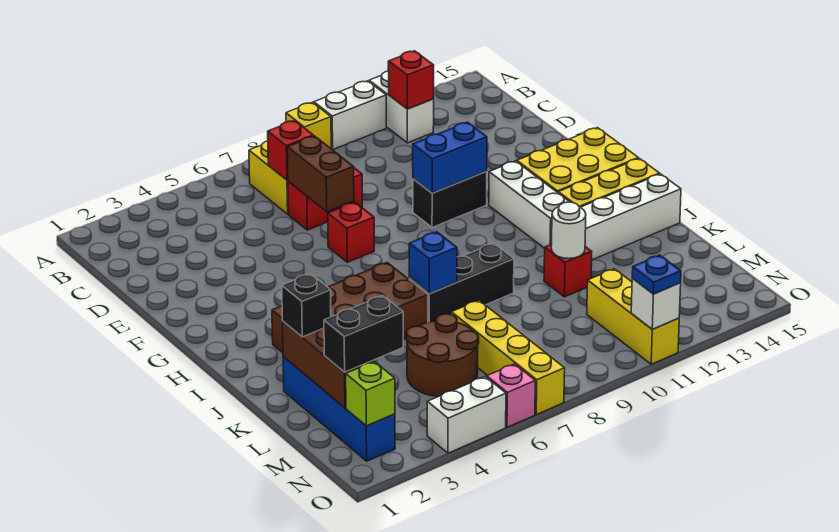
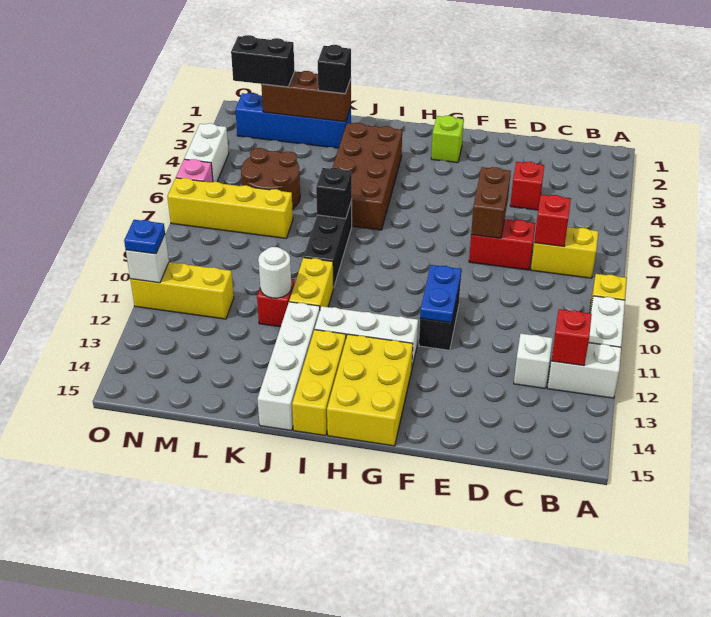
none -> white brick C12 level 1
red brick D7:D8 level 1 -> red brick D7:E7 level 1
brown brick D7:E7 level 2 -> brown brick E6:E7 level 2
red brick F7 level 1 -> red brick D4 level 1
blue brick F10:F11 level 2 -> blue plate F10:F11 level 2
blue brick J7 level 2 -> black brick J7 level 2
none -> yellow brick J10:J11 level 1
black brick M2:M3 level 3 -> black brick M2:N2 level 3
lime brick N2 level 2 -> lime brick G2 level 1

